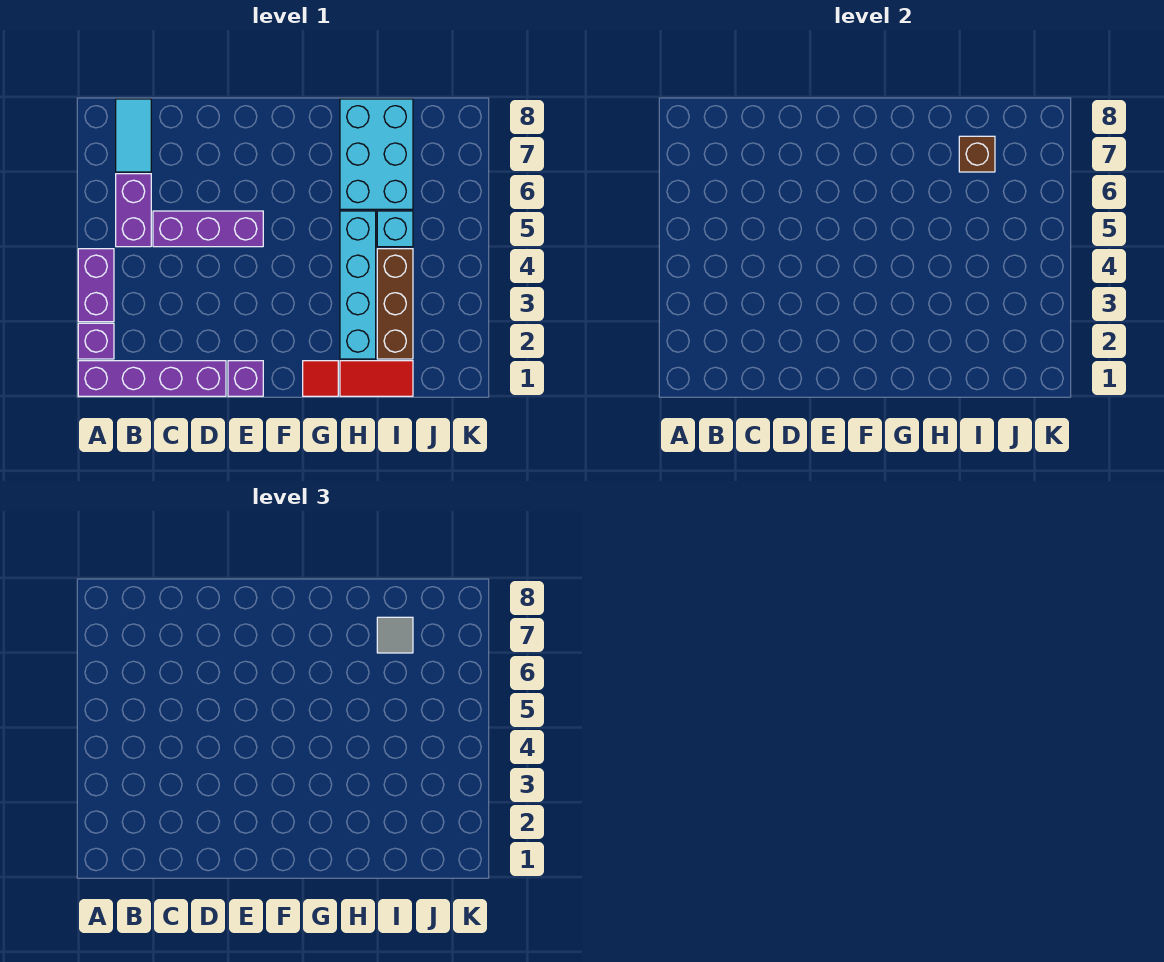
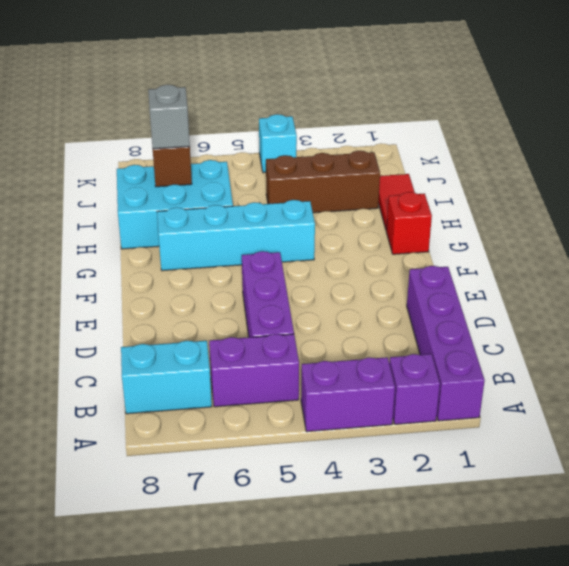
cyan tile B7:B8 level 1 -> cyan brick B7:B8 level 1
purple brick E1 level 1 -> none
red tile G1 level 1 -> red brick G1 level 1
cyan brick H2:H5 level 1 -> cyan brick G4:G7 level 1
cyan brick I5 level 1 -> cyan brick K4 level 1
grey tile I7 level 3 -> grey brick I7 level 3

